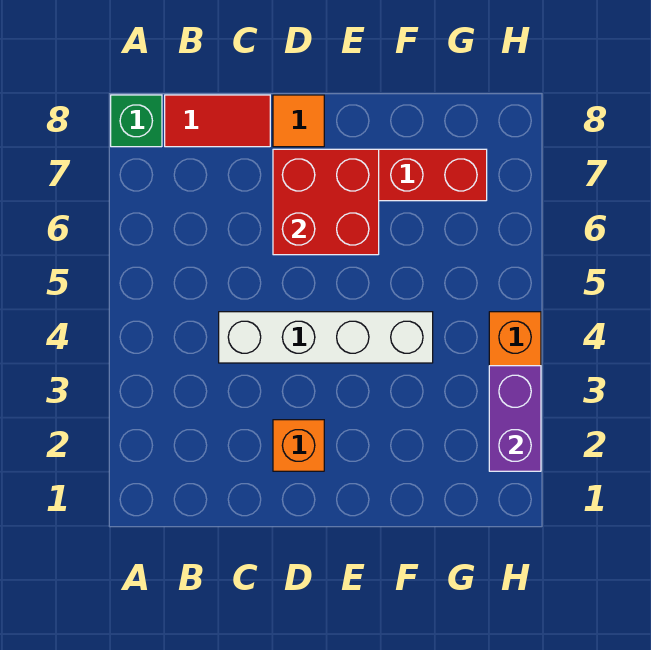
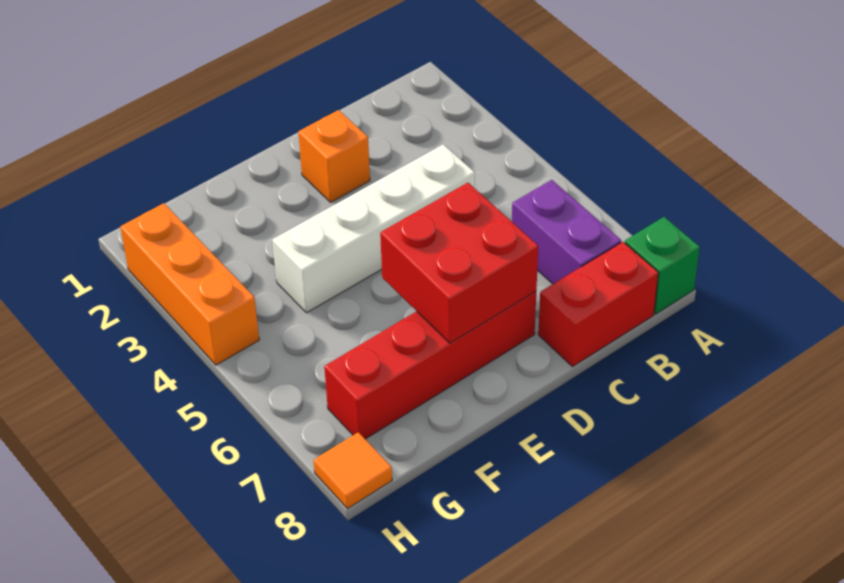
red tile B8:C8 level 1 -> red brick B8:C8 level 1
orange tile D8 level 1 -> orange tile H8 level 1
purple brick H2:H3 level 2 -> purple brick B6:B7 level 1

